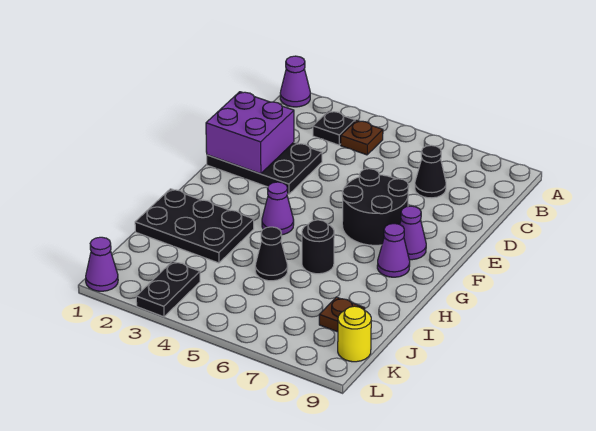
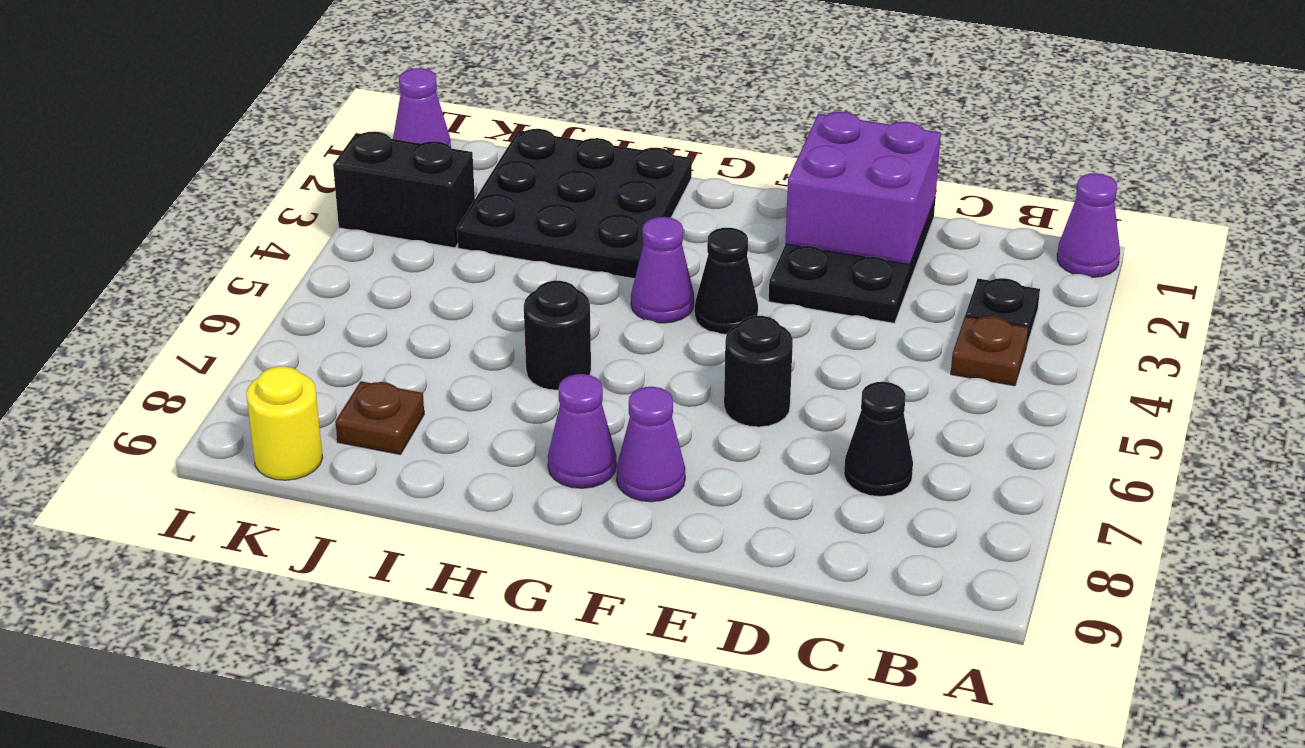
black round brick E6:F7 level 1 -> black round brick E6 level 1
black plate H1:I3 level 1 -> black plate H1:J3 level 1
black cone I5 level 1 -> black cone F4 level 1
black plate K3:L3 level 1 -> black brick K3:L3 level 1

